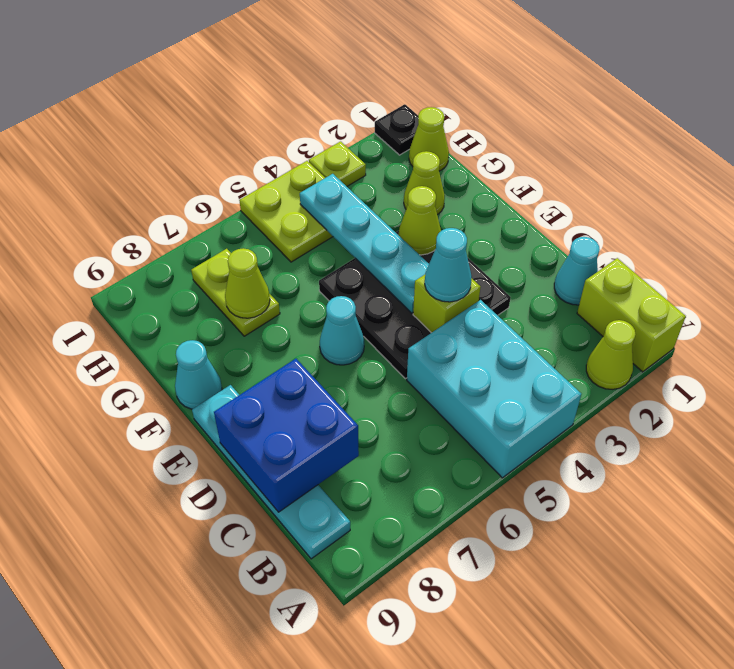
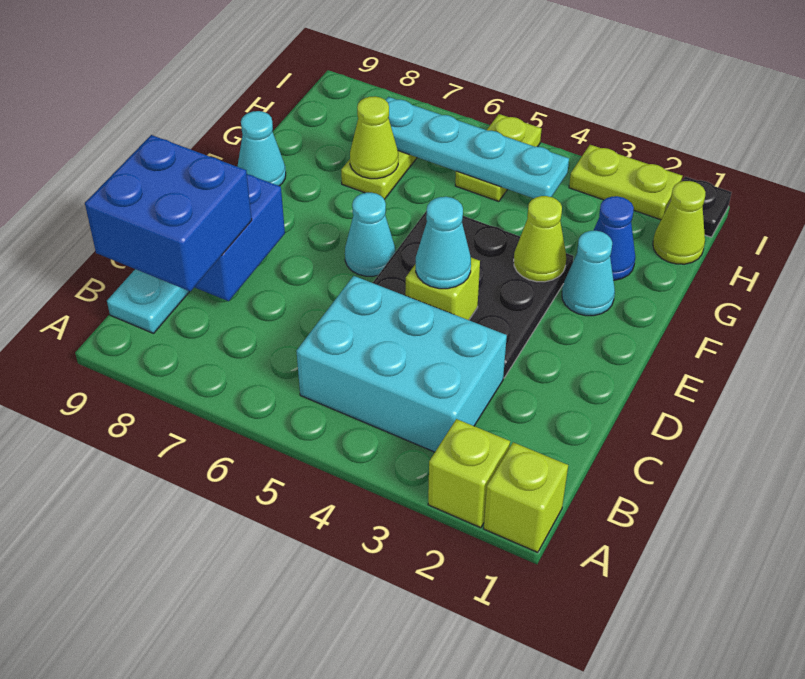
lime brick A1:B1 level 1 -> lime brick A1 level 1
lime cone A2 level 1 -> lime brick A2 level 1
cyan brick A4:C5 level 1 -> cyan brick B3:C5 level 1
none -> blue brick B8:C9 level 3
cyan cone C1 level 1 -> cyan cone F2 level 1
cyan plate E4:H4 level 2 -> cyan plate H4:H7 level 2
lime cone G2 level 1 -> blue cone G2 level 1
lime plate H4:I5 level 1 -> lime plate H5:I5 level 1
lime plate I3 level 1 -> lime plate I2:I3 level 1

